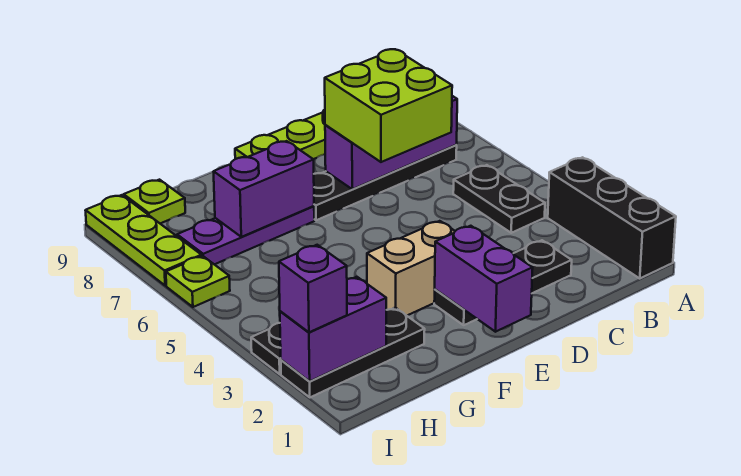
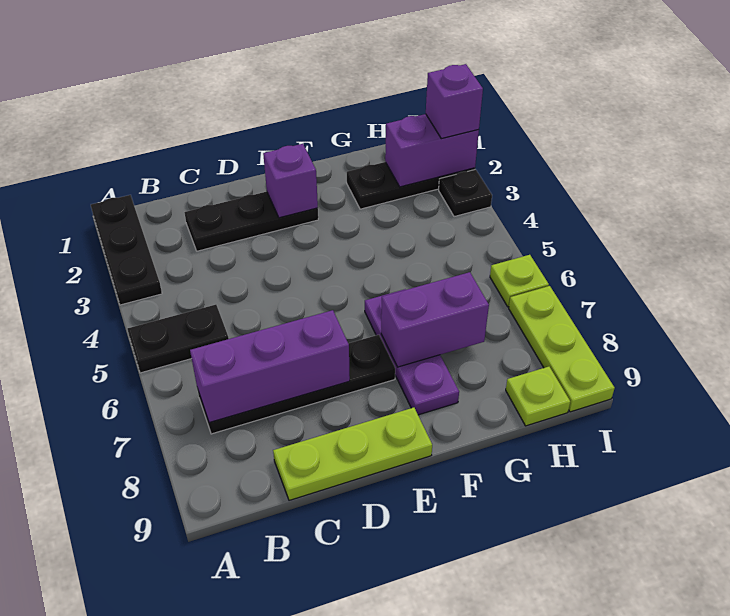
black brick A1:A3 level 1 -> black plate A1:A3 level 1
black plate B4:B5 level 1 -> black plate A5:B5 level 1
lime brick C6:D7 level 3 -> none
purple brick E1:E2 level 2 -> purple brick E2 level 2
tan brick E3:F3 level 1 -> none
purple plate F7:H7 level 1 -> purple plate F6:F8 level 1

